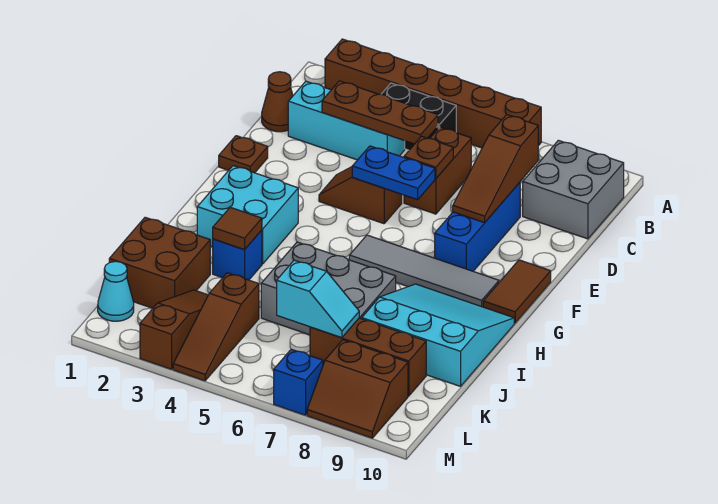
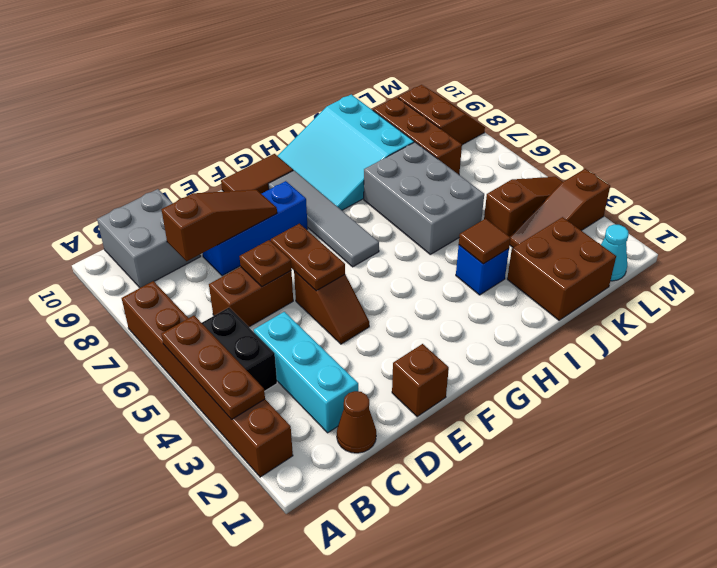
brown plate C3:C5 level 2 -> brown plate A3:A5 level 2
brown plate E1 level 1 -> brown brick E1 level 1
blue plate E5:E6 level 2 -> brown plate E5:E6 level 2
cyan brick G2:H3 level 1 -> none
cyan slope K6:K7 level 2 top 6 -> none
blue brick M7 level 1 -> none

